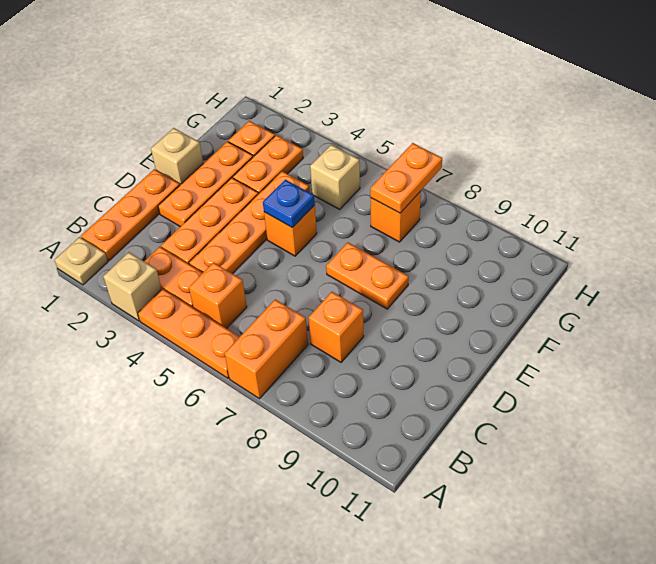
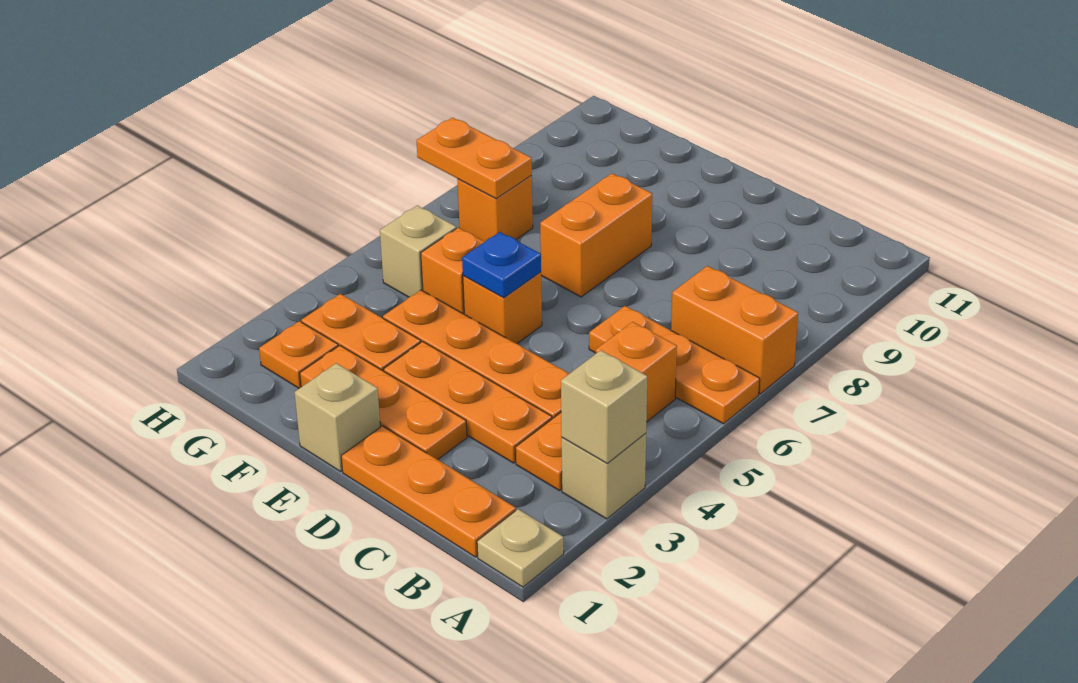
none -> tan brick A3 level 2
orange plate A4:A6 level 1 -> orange plate A6:C6 level 1
orange brick C8 level 1 -> orange brick F5 level 1
orange plate E7:E8 level 1 -> orange brick E7:E8 level 1

